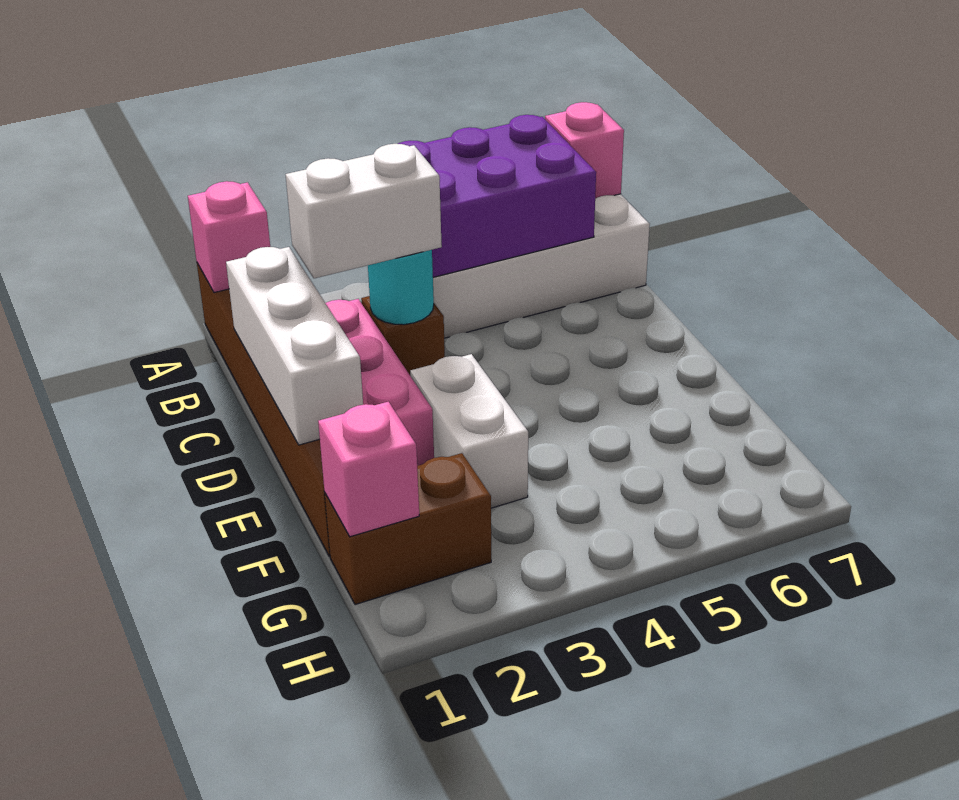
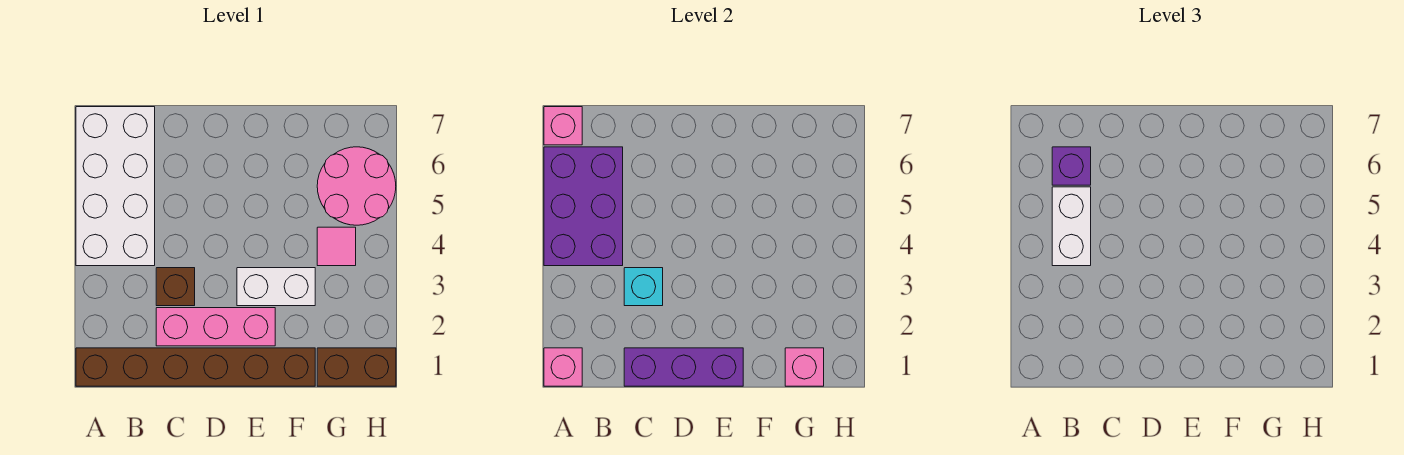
none -> purple brick B6 level 3
white brick C1:E1 level 2 -> purple brick C1:E1 level 2
white brick C2:C3 level 3 -> white brick B4:B5 level 3
cyan round brick C3 level 2 -> cyan brick C3 level 2
brown brick G1:G2 level 1 -> brown brick G1:H1 level 1
none -> pink tile G4 level 1
none -> pink round brick G5:H6 level 1

